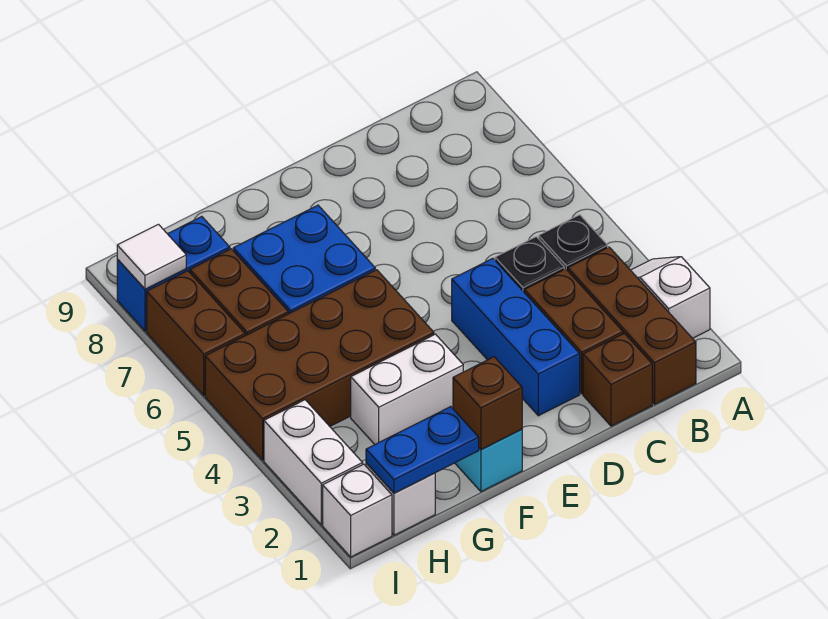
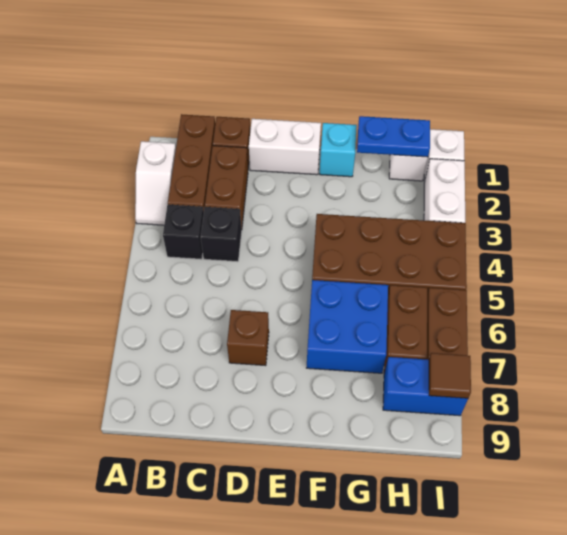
blue brick D2:D4 level 1 -> none
brown brick F1 level 2 -> brown brick D7 level 1
white brick F3:G3 level 1 -> white brick D1:E1 level 1
white tile I8 level 2 -> brown tile I8 level 2

